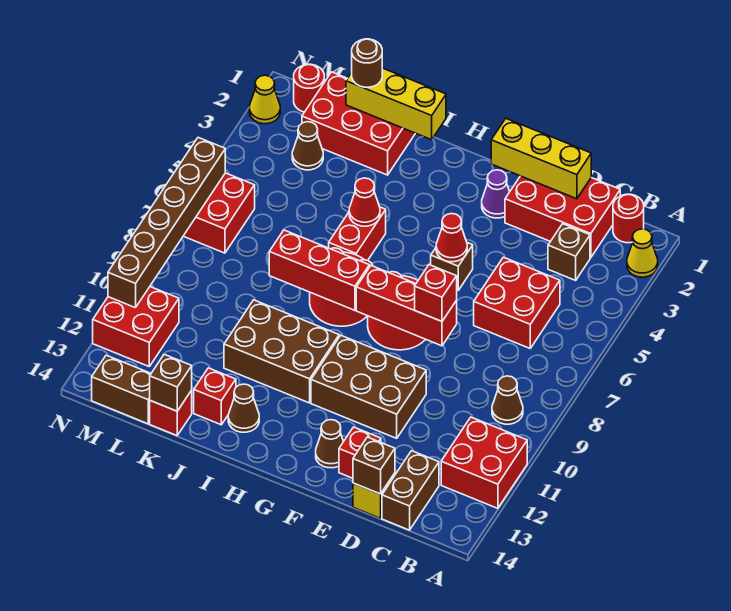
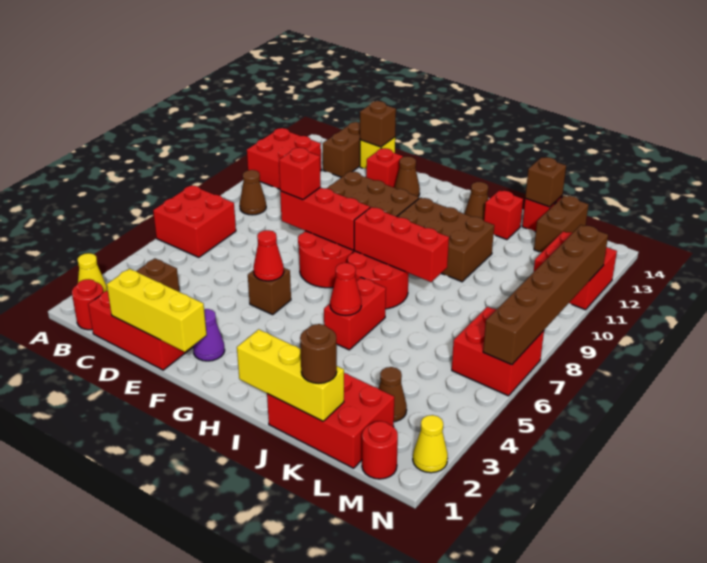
red brick C5:D6 level 1 -> red brick A6:B7 level 1
brown brick L14:M14 level 1 -> brown brick L13:L14 level 1

